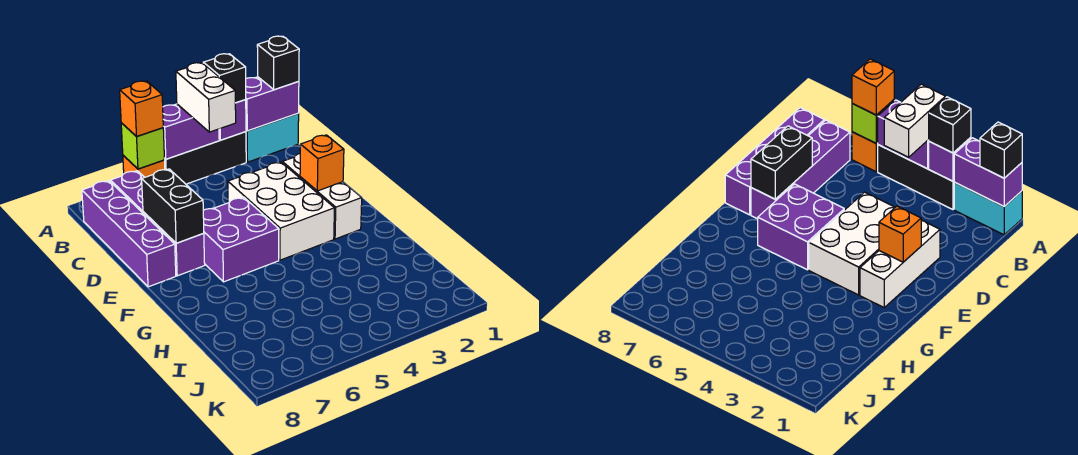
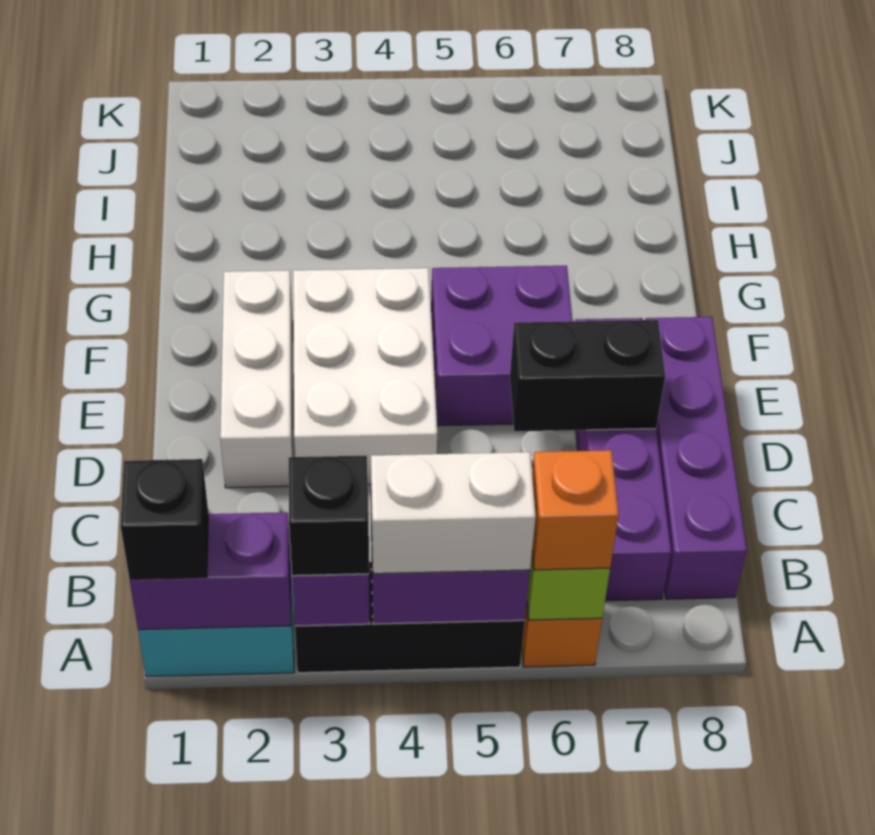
white brick A4:B4 level 3 -> white brick A4:A5 level 3
black brick D7:E7 level 2 -> black brick D6:D7 level 2
orange brick E2 level 2 -> none

